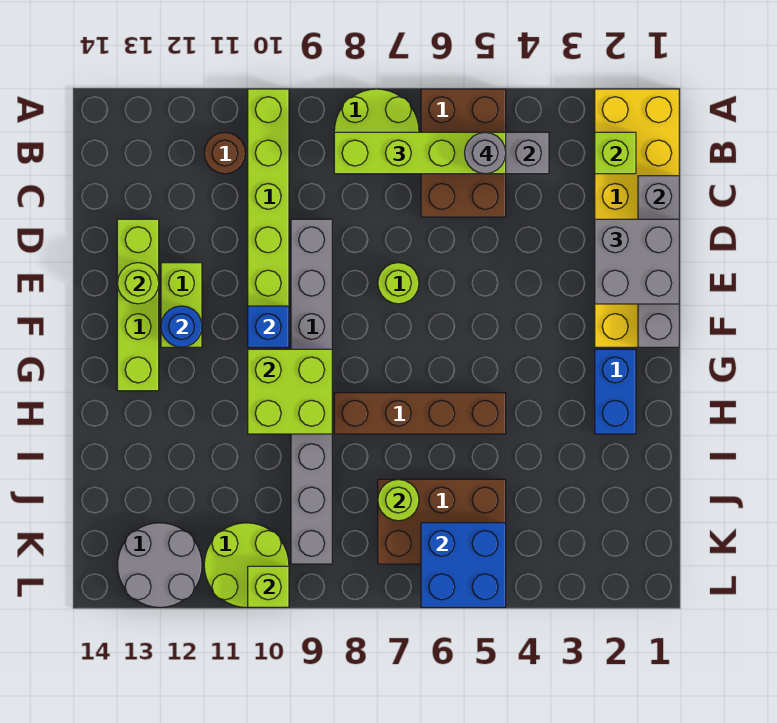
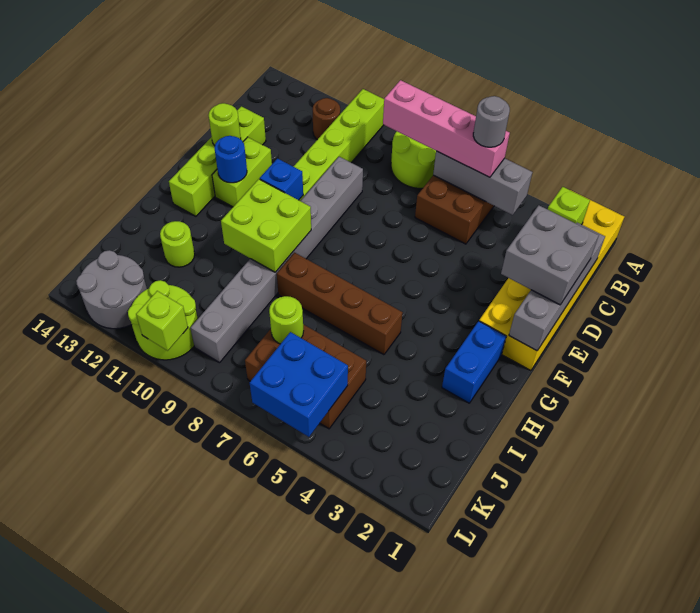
lime brick B5:B8 level 3 -> pink brick B5:B8 level 3
lime round brick E7 level 1 -> lime round brick I12 level 1

